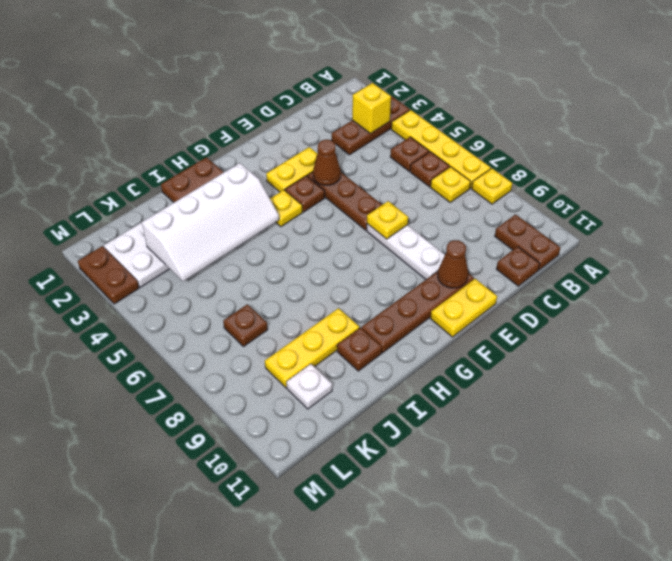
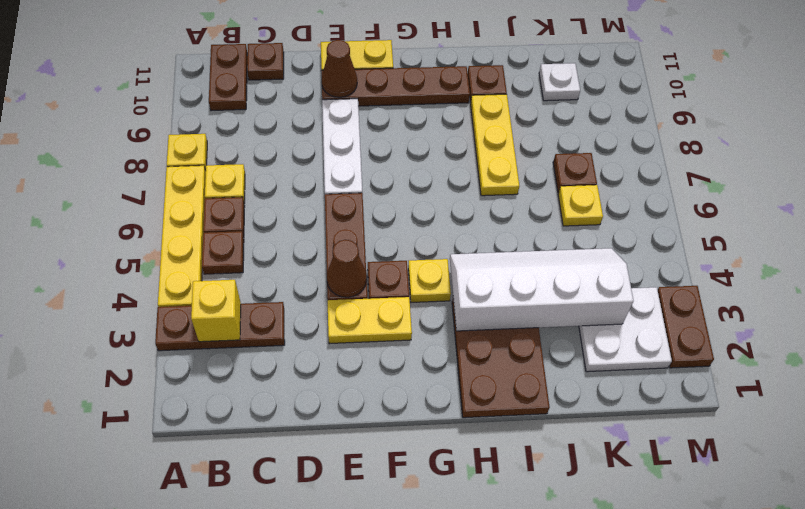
yellow plate E7 level 2 -> yellow plate K6 level 1
yellow plate I9:K9 level 1 -> yellow plate I7:I9 level 1

